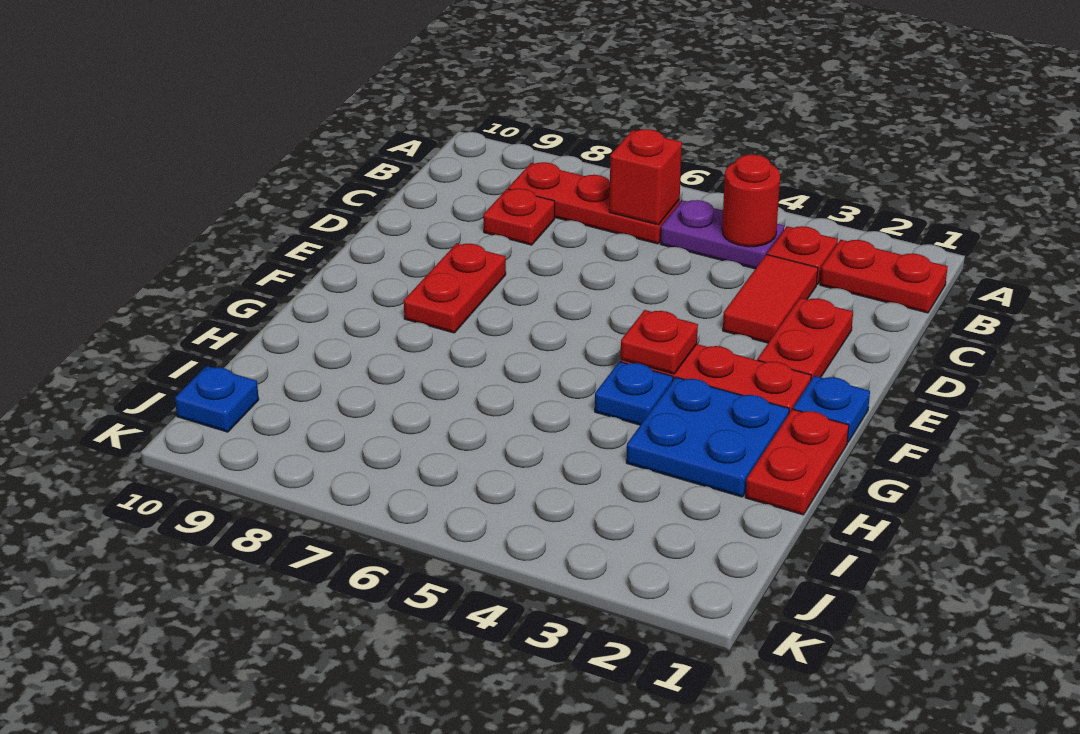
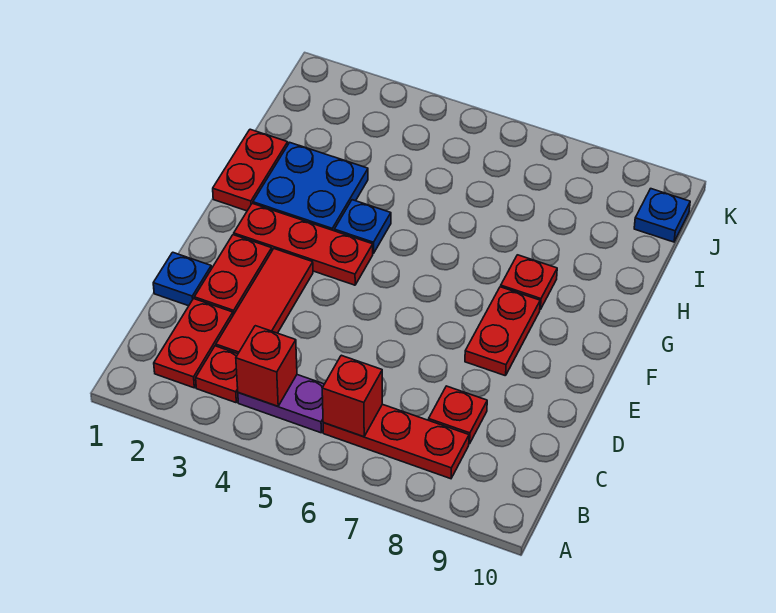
red plate B1:B2 level 1 -> red plate B2:C2 level 1
red round brick B4 level 2 -> red brick B4 level 2
red tile C3:D3 level 1 -> red tile C3:E3 level 1
blue plate F1 level 1 -> blue plate D1 level 1
red plate F4 level 2 -> red plate G8 level 1

